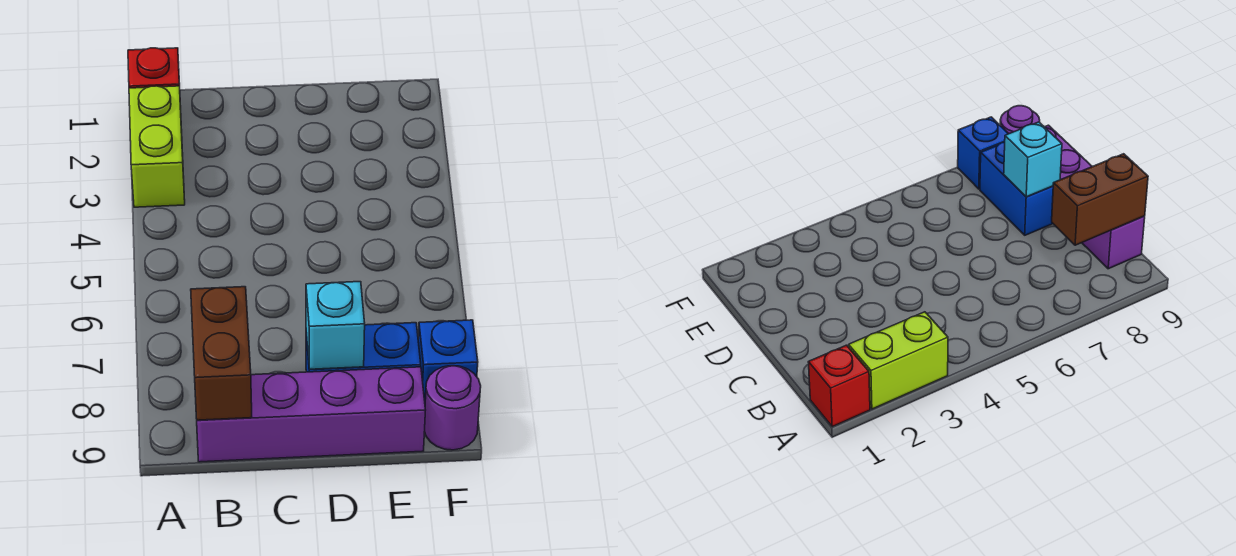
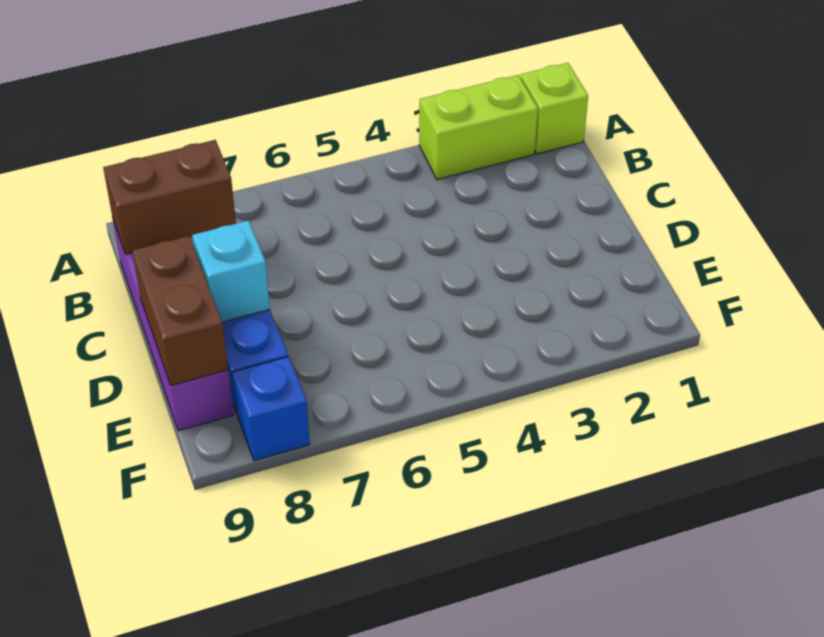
red brick A1 level 1 -> lime brick A1 level 1
none -> brown brick D9:E9 level 2
purple round brick F9 level 1 -> none

